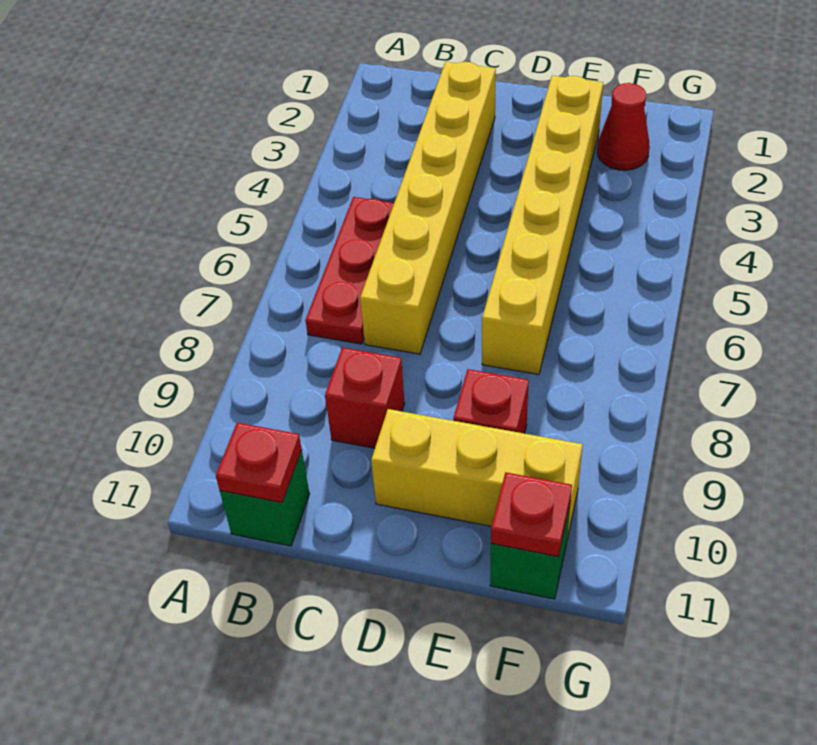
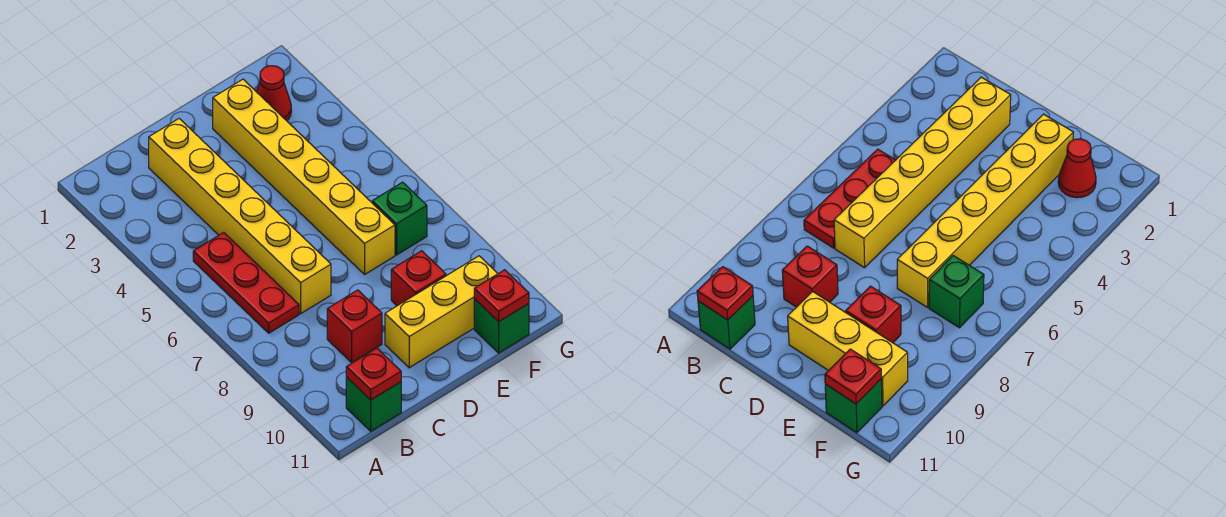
none -> green brick F7 level 1

